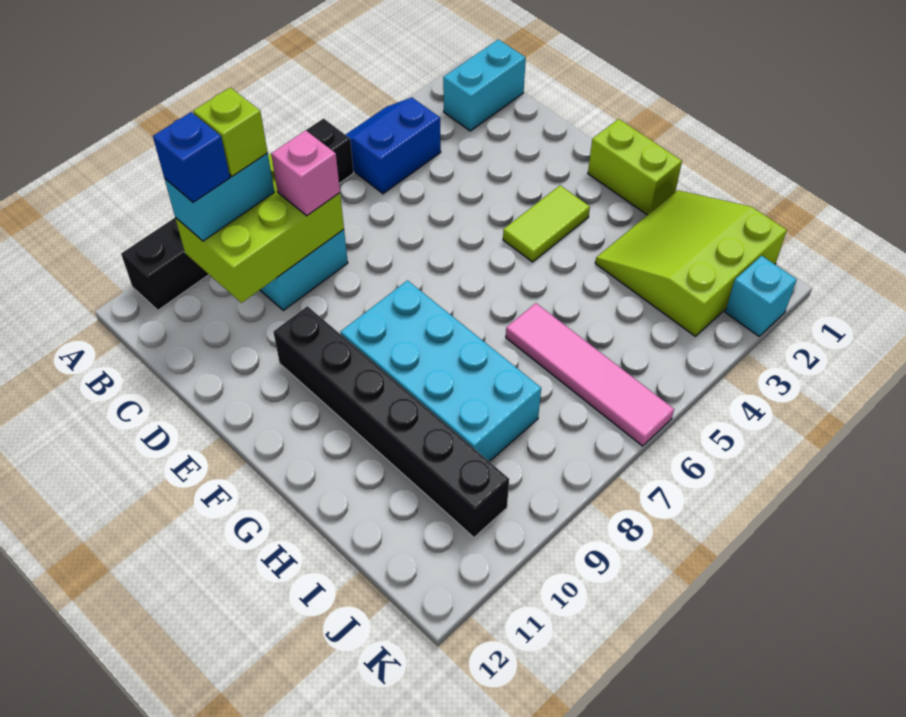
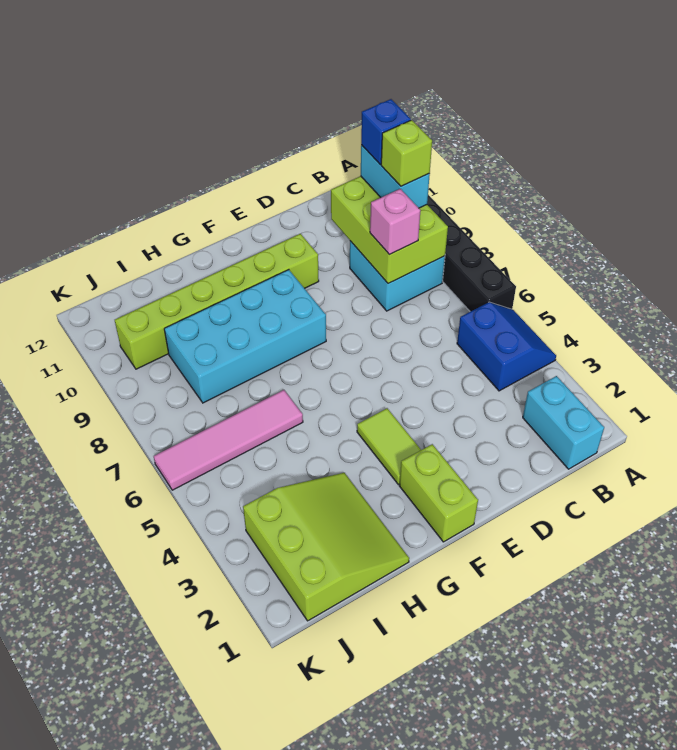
black brick E10:J10 level 1 -> lime brick E10:J10 level 1
lime brick F1:G1 level 1 -> lime brick F1:F2 level 1
cyan brick K2 level 1 -> none

